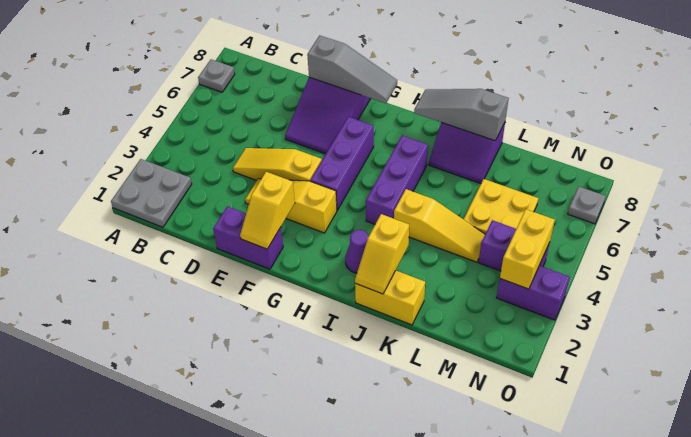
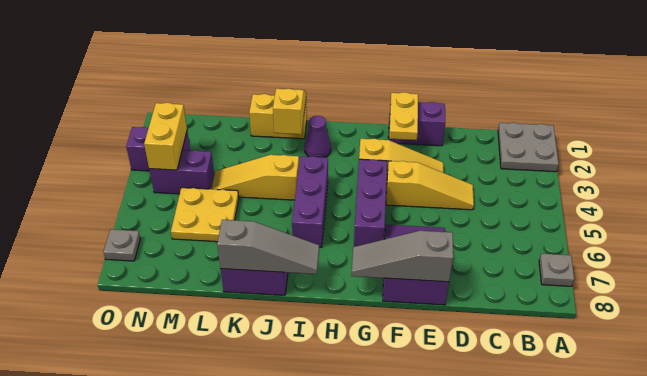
yellow slope F1:F2 level 2 top 2 -> yellow plate F1:F2 level 2

